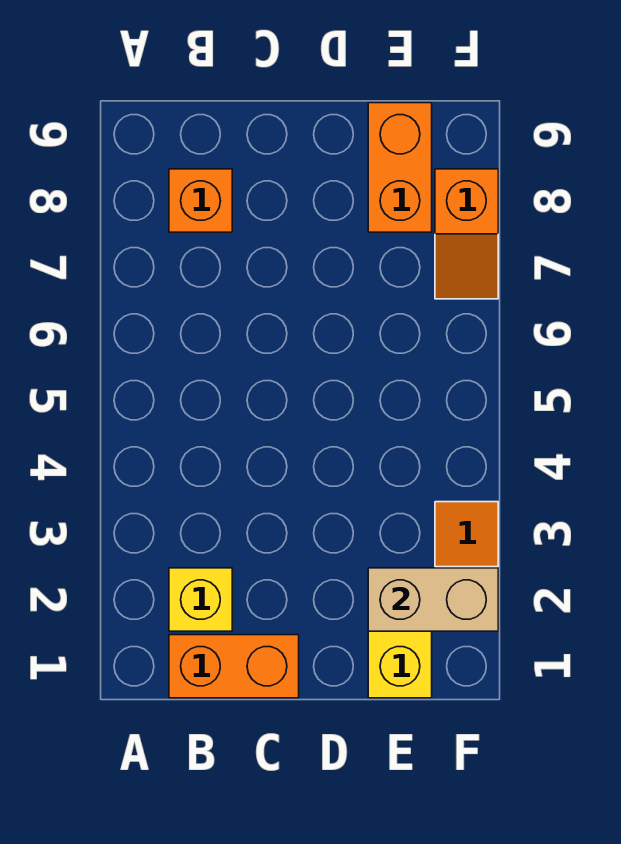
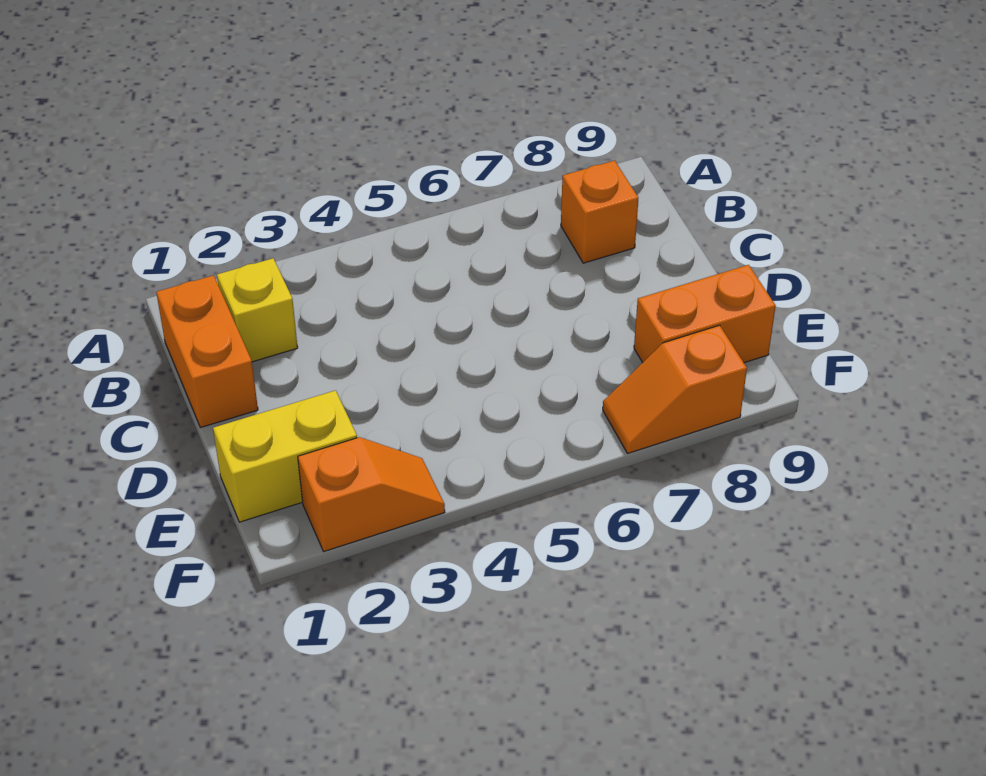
tan brick E2:F2 level 2 -> none

